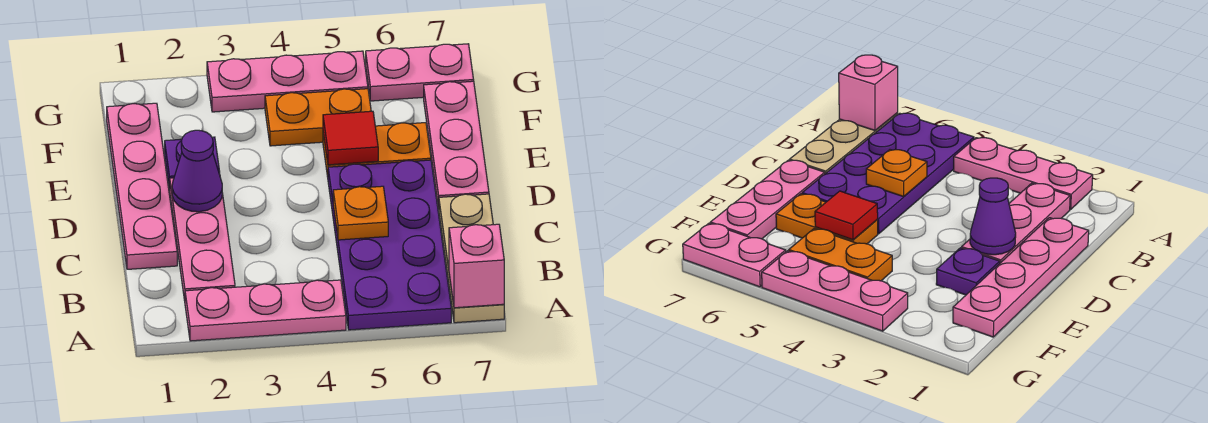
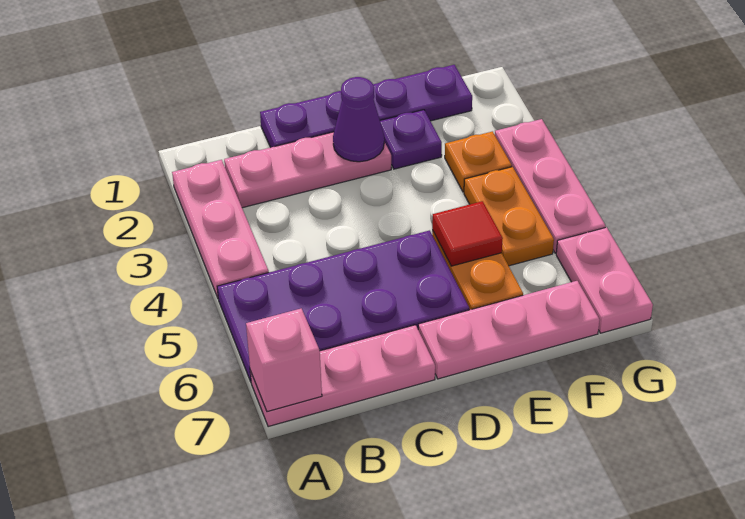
tan plate A7:C7 level 1 -> pink plate A7:C7 level 1
pink plate C1:F1 level 1 -> purple plate C1:F1 level 1
orange plate C5 level 2 -> orange plate F3 level 1

